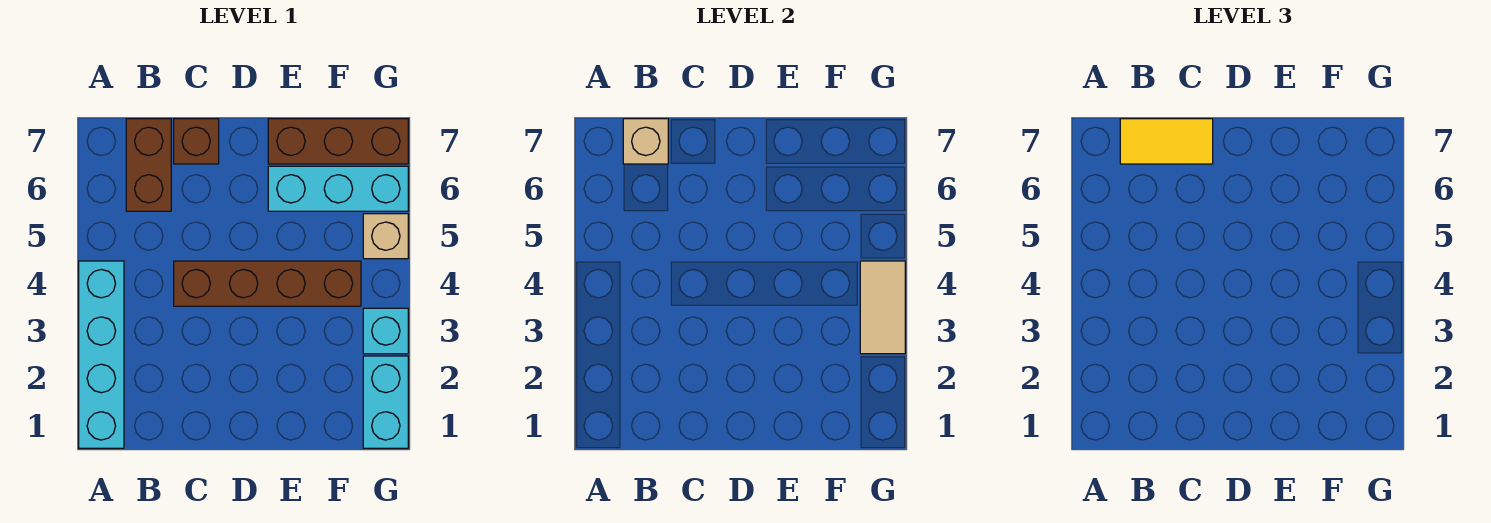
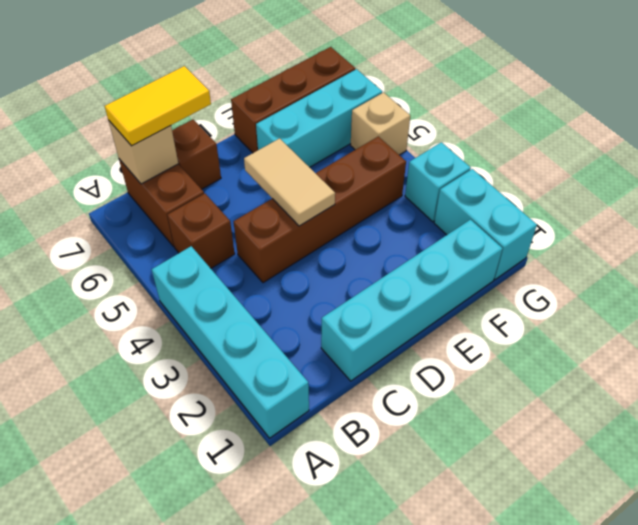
none -> brown brick B5 level 1
none -> cyan brick C1:F1 level 1
tan tile G3:G4 level 2 -> tan tile D4:D5 level 2

